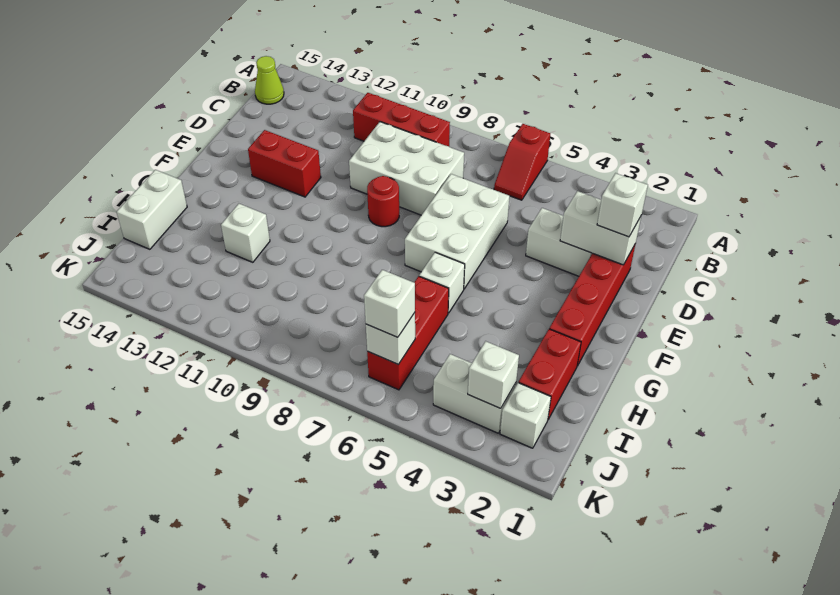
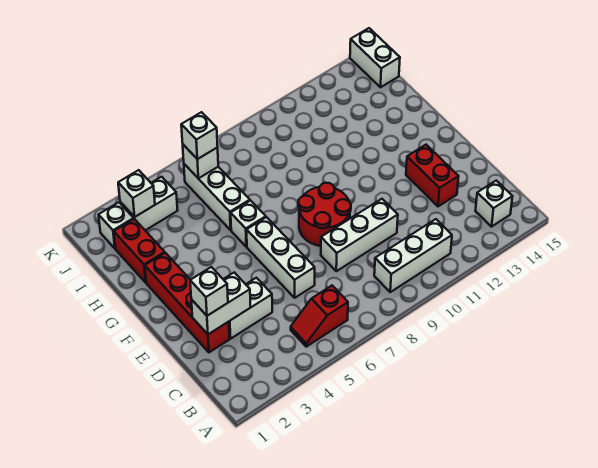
red slope A6:B6 level 1 top A -> red slope B5:B6 level 1 top 6
red brick B9:B11 level 1 -> white brick B9:B11 level 1
lime cone B15 level 1 -> none
white brick C8:D10 level 1 -> white brick D8:D10 level 1
white brick D6:F7 level 1 -> white brick D6:F6 level 1
red round brick E9 level 1 -> red round brick E8:F9 level 1
red brick E12:E13 level 1 -> red brick D13:E13 level 1
red brick H6:J6 level 1 -> white brick H6:J6 level 1
white brick H12 level 1 -> white brick B14 level 1
white brick H15:I15 level 1 -> white brick J15:K15 level 1

